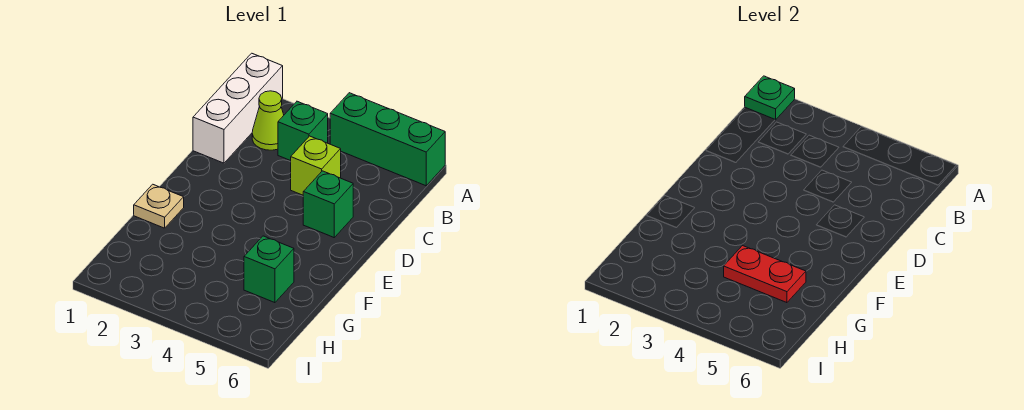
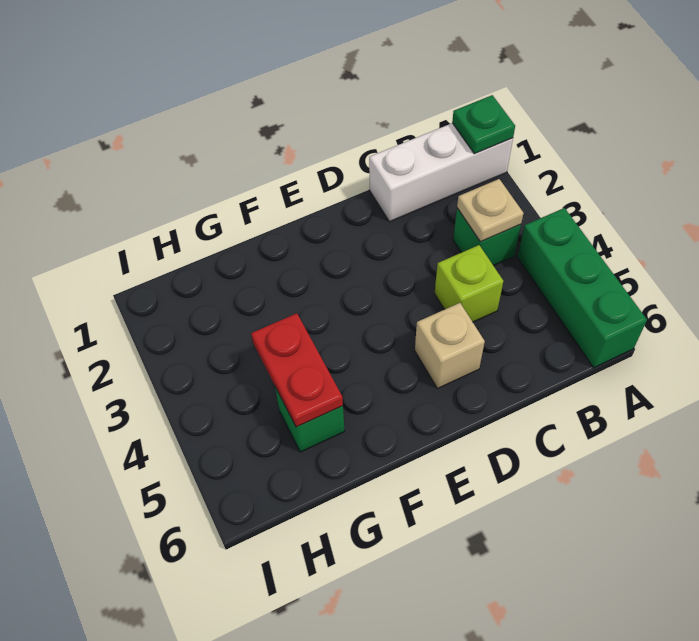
lime cone B2 level 1 -> none
green brick D5 level 1 -> tan brick D5 level 1
tan plate F1 level 1 -> tan plate B3 level 2

